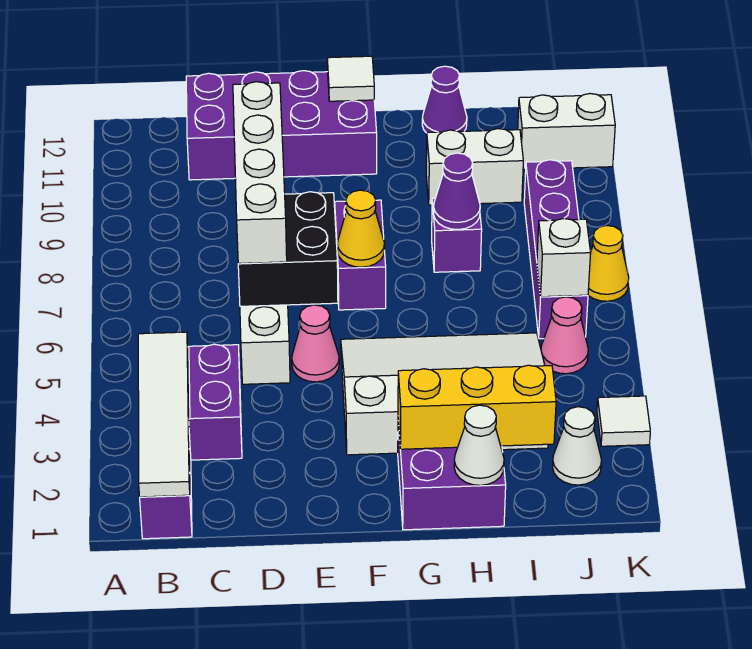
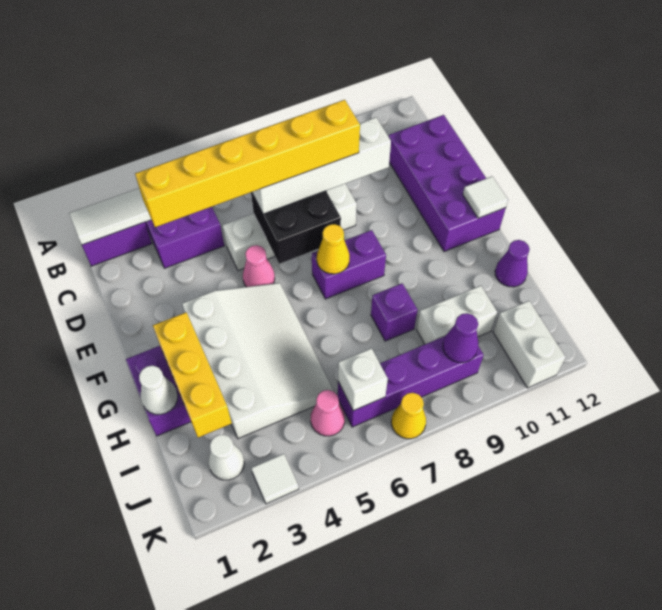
none -> yellow brick D3:D8 level 4
purple cone H8 level 2 -> purple cone J9 level 2
white brick H10:I10 level 1 -> white brick I9:I10 level 1

